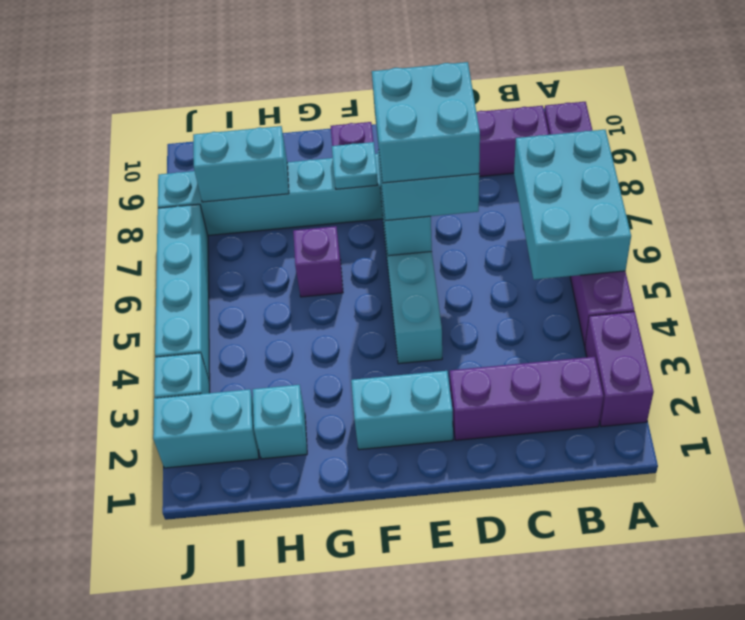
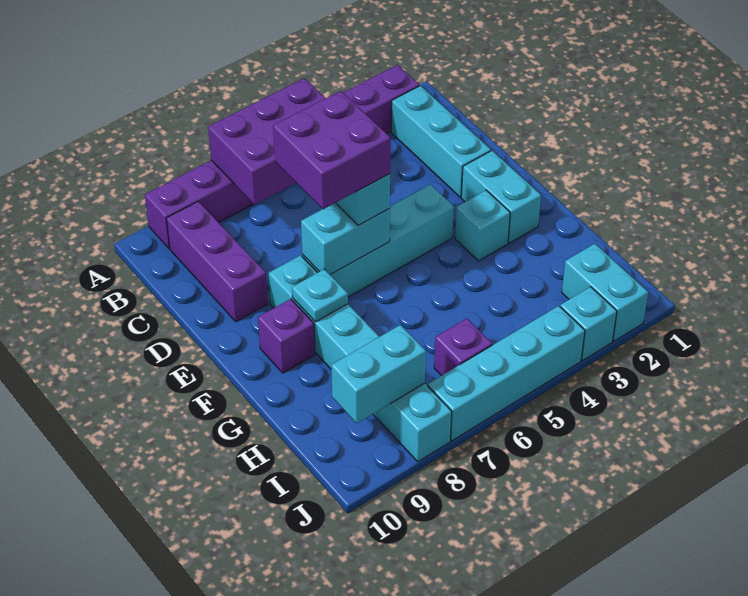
cyan brick A5:B7 level 2 -> purple brick A5:B7 level 2
purple brick B2:D2 level 1 -> cyan brick B2:D2 level 1
cyan brick D6:E7 level 4 -> purple brick D6:E7 level 4
purple brick G6 level 1 -> purple brick I6 level 1
cyan brick H2 level 1 -> cyan brick F3 level 1
cyan brick H8:I8 level 2 -> cyan brick I8:I9 level 2

